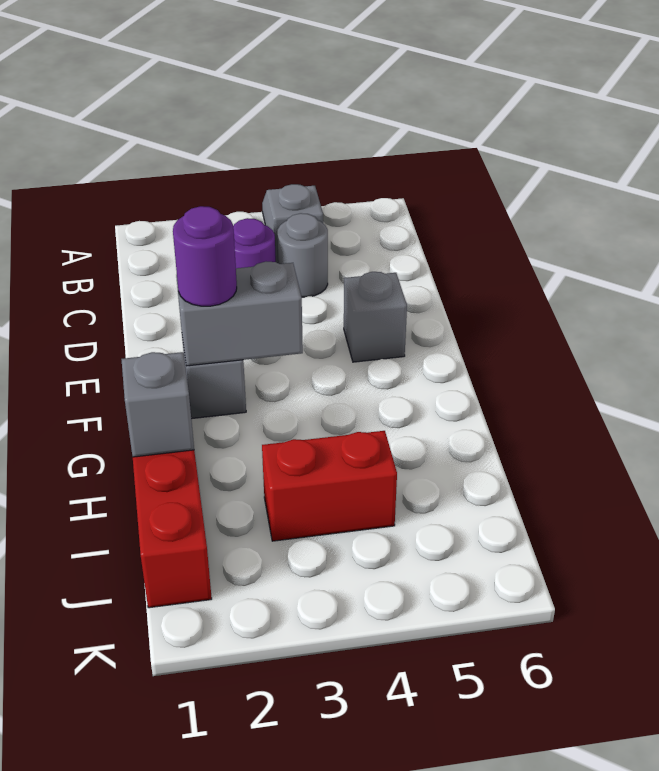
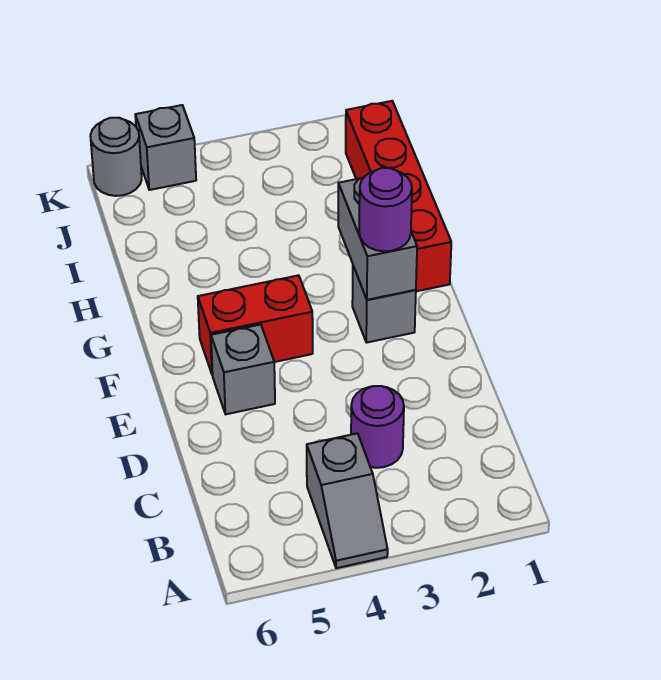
grey round brick C4 level 1 -> grey round brick K6 level 1
grey brick F2:F3 level 2 -> grey brick F2:G2 level 2
grey brick H1 level 2 -> grey brick K5 level 1
red brick I3:I4 level 1 -> red brick F4:F5 level 1

